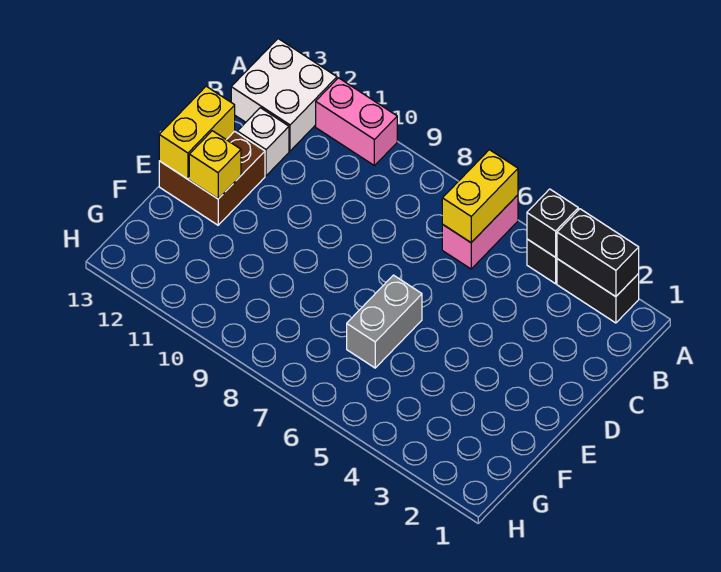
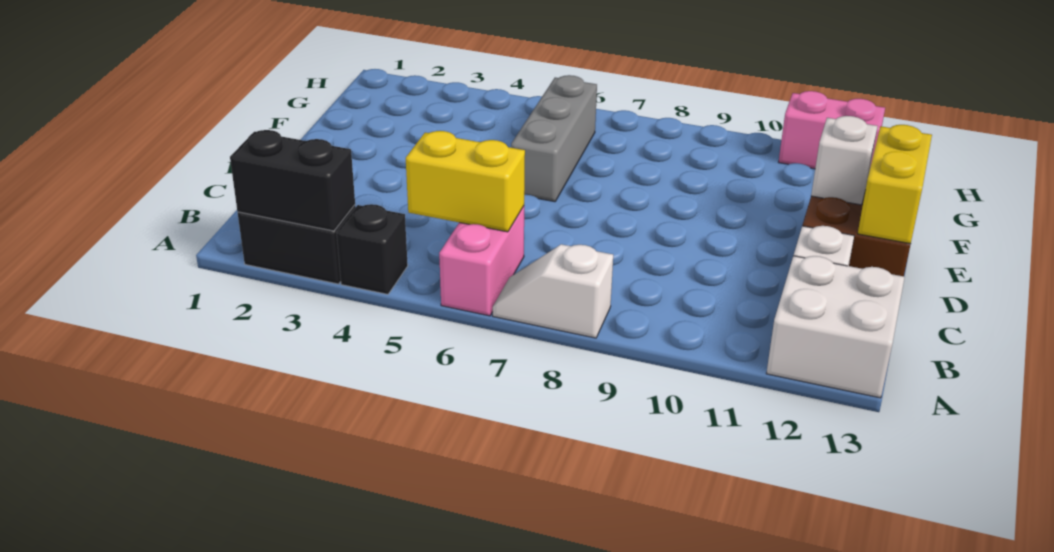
black brick A4 level 2 -> none
yellow brick A6:B6 level 2 -> yellow brick B5:B6 level 2
none -> white slope A7:A8 level 1 top 8
pink brick A10:A11 level 1 -> pink brick H11:H12 level 1
grey brick E6:F6 level 1 -> grey brick E6:G6 level 1
yellow brick E12 level 2 -> white brick E12 level 2

